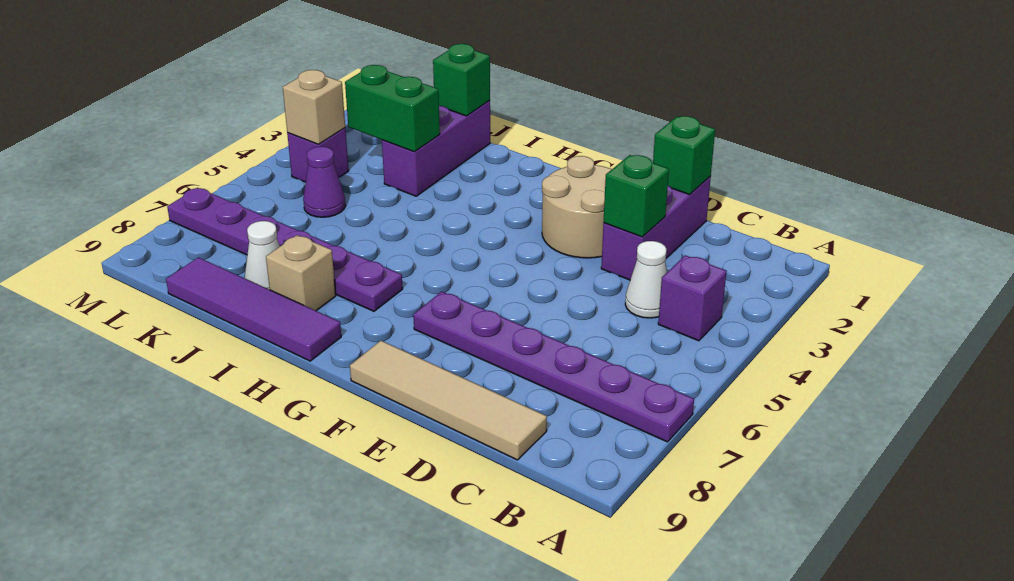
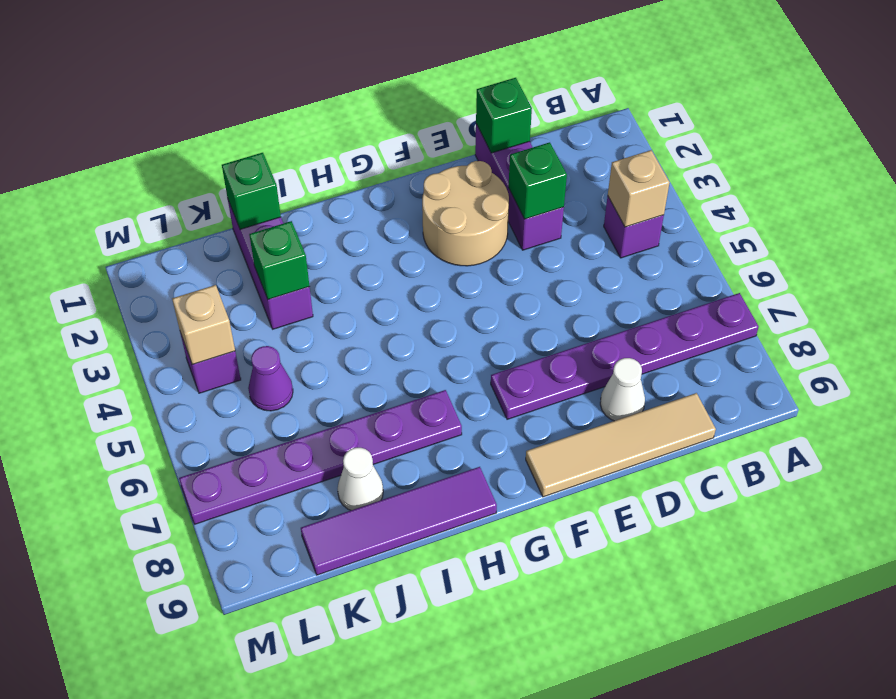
white cone C4 level 1 -> white cone D8 level 1
tan brick I8 level 1 -> tan brick B4 level 2
green brick J3:K3 level 2 -> green brick J3 level 2

